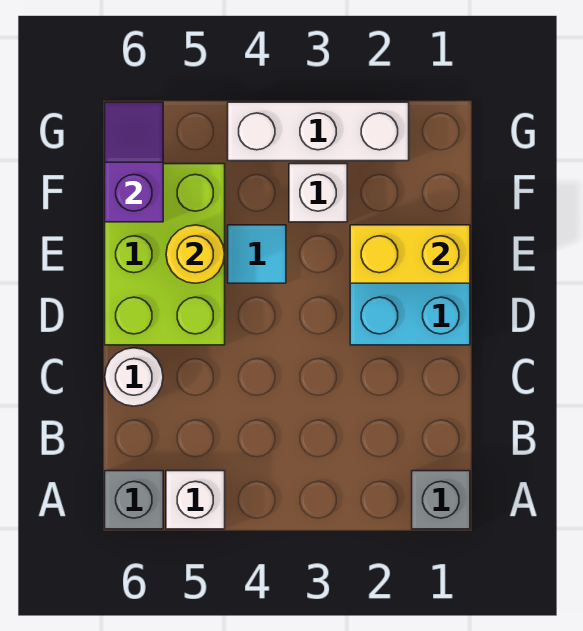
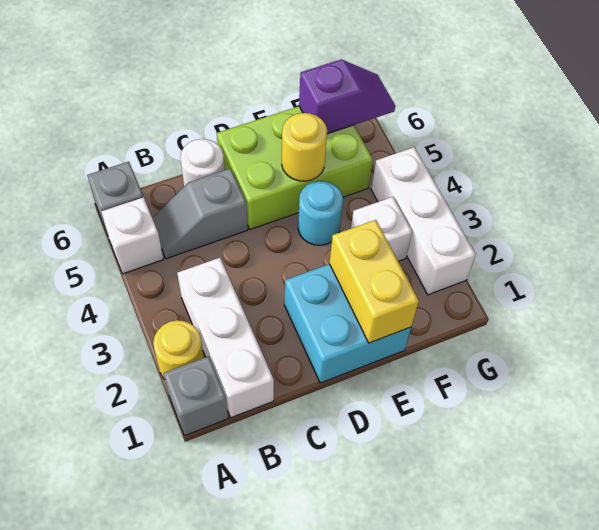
none -> yellow round brick A2 level 1
none -> white brick B1:B3 level 1
none -> grey slope B5:C5 level 1 top C
cyan tile E4 level 1 -> cyan round brick E4 level 1

